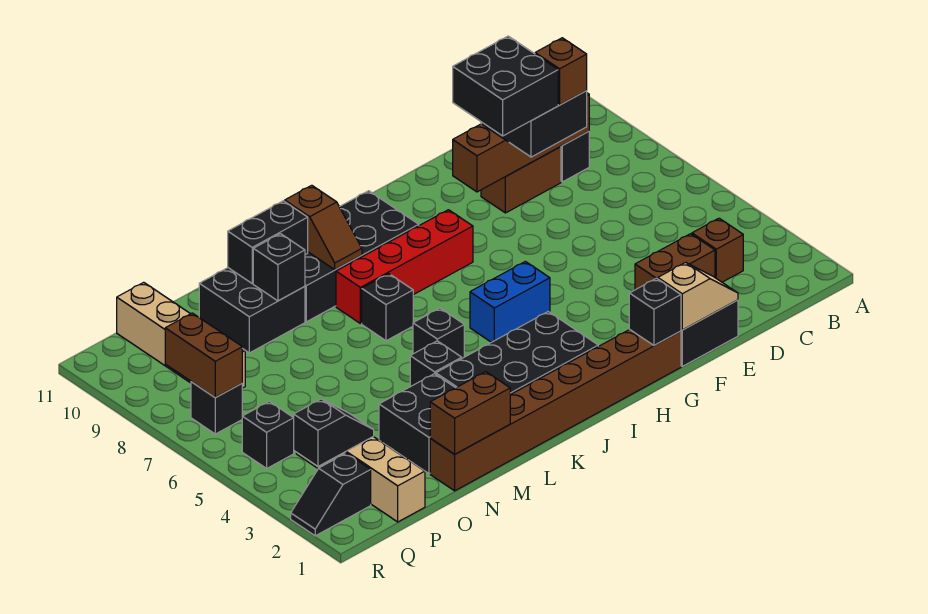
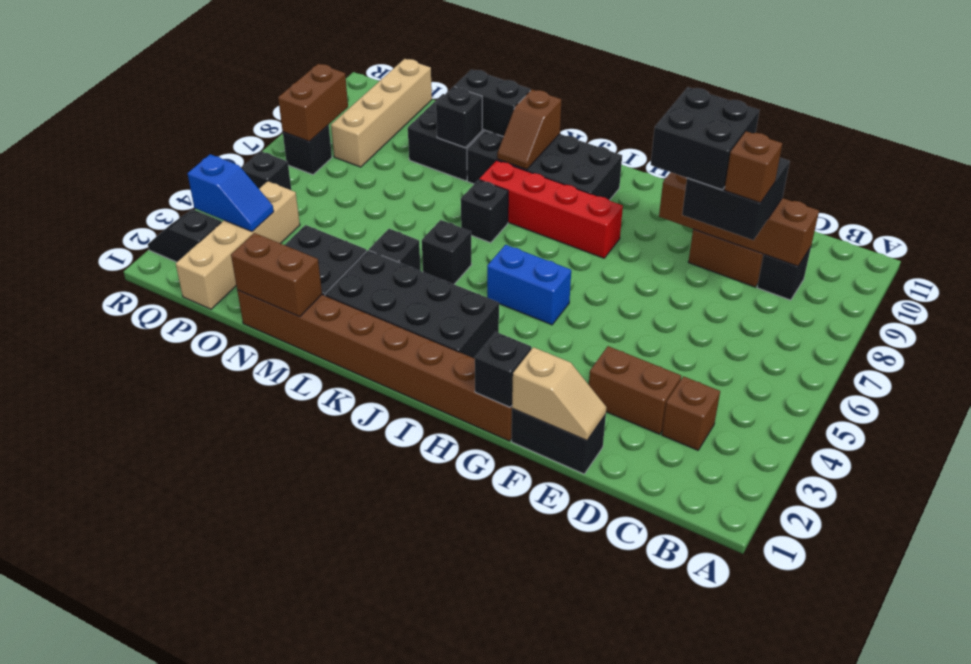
black slope P3:Q3 level 2 top Q -> blue slope P3:Q3 level 2 top Q

